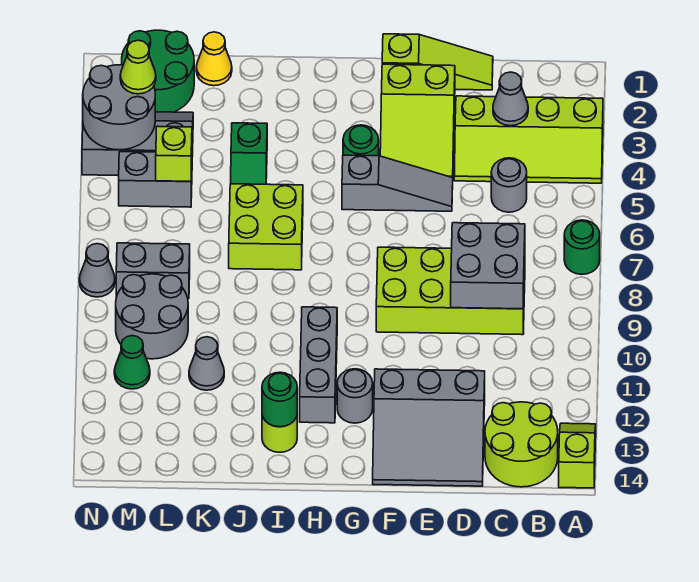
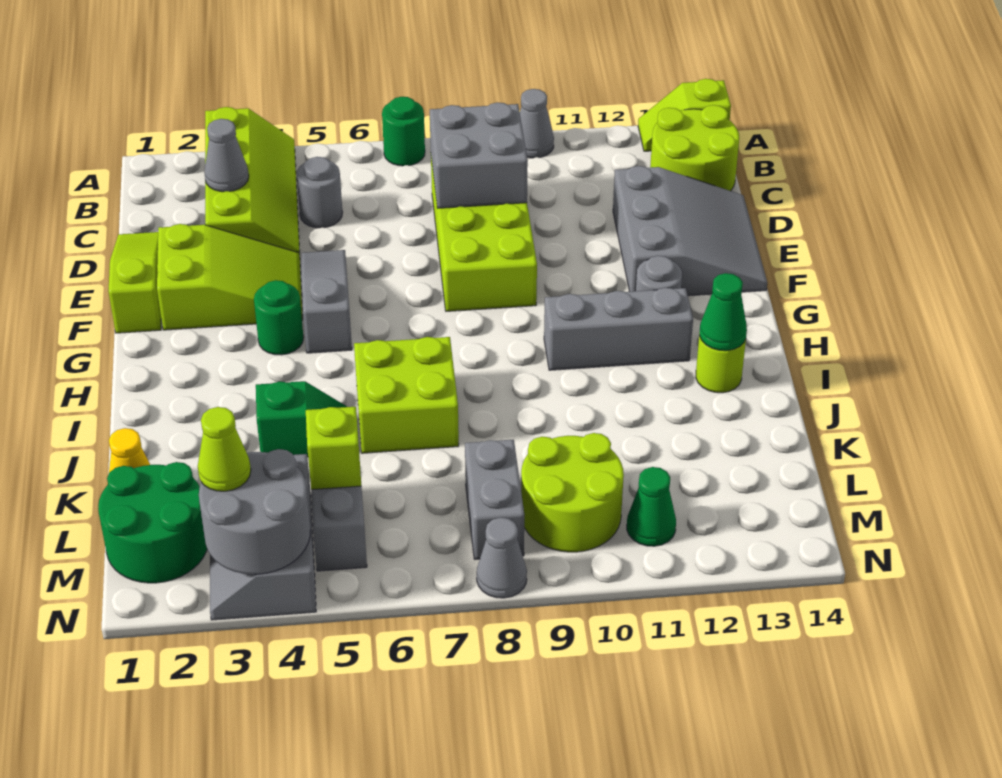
green round brick I13 level 2 -> green cone I13 level 2
grey cone K11 level 1 -> grey cone A10 level 1
grey round brick L9:M10 level 1 -> lime round brick L9:M10 level 1

